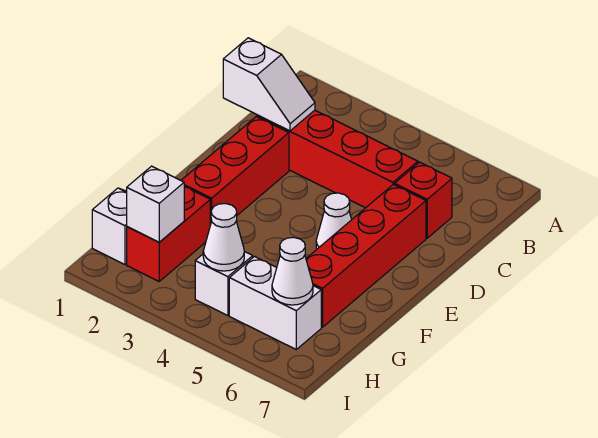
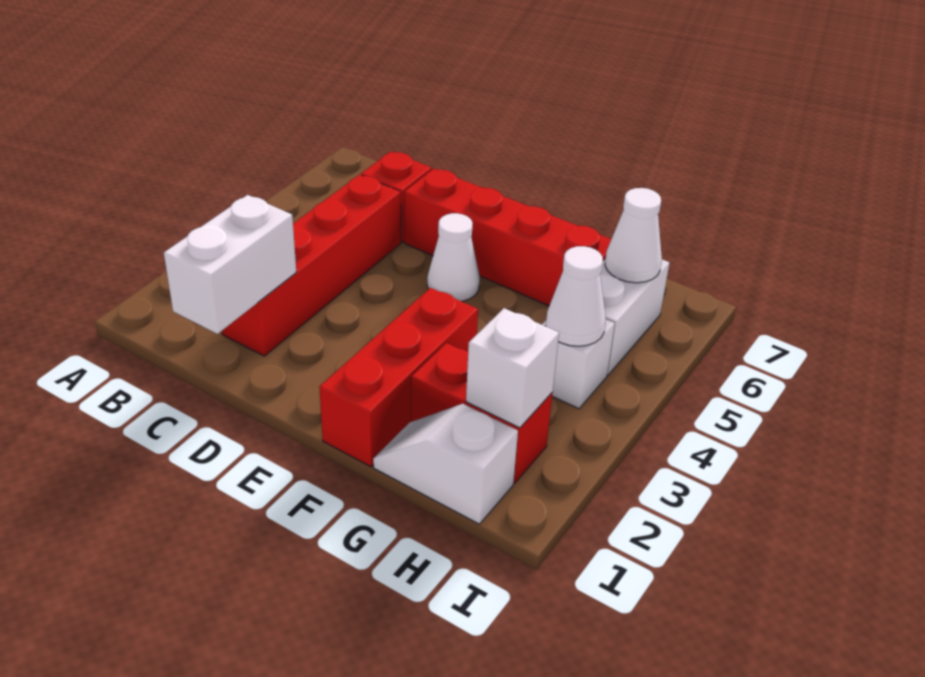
white slope C1:C2 level 2 top 1 -> white brick C1:C2 level 2
red brick D2:F2 level 1 -> red brick F1:F3 level 1

